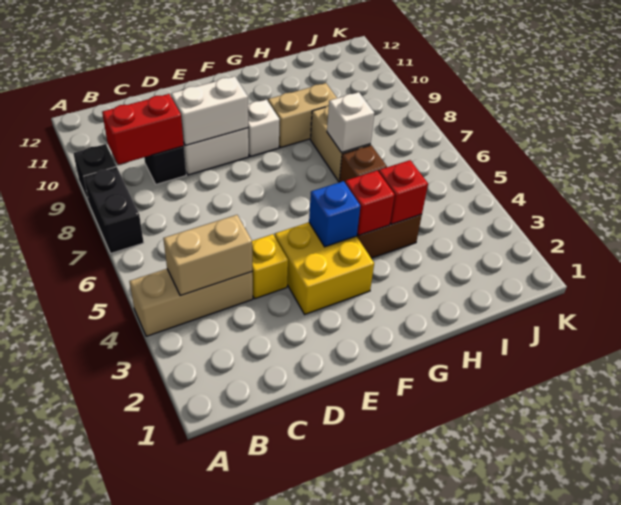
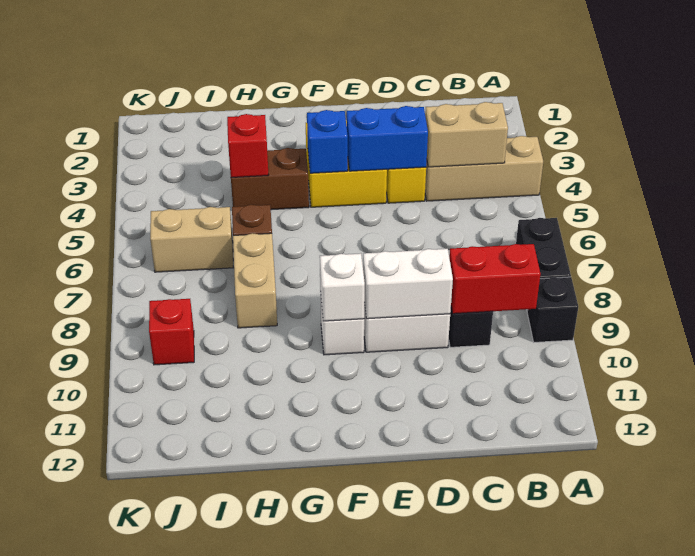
none -> blue brick D4:E4 level 2
red brick G4 level 2 -> red brick J9 level 1
tan brick G9:H9 level 1 -> tan brick I6:J6 level 1
white brick H7 level 2 -> white brick F9 level 2

